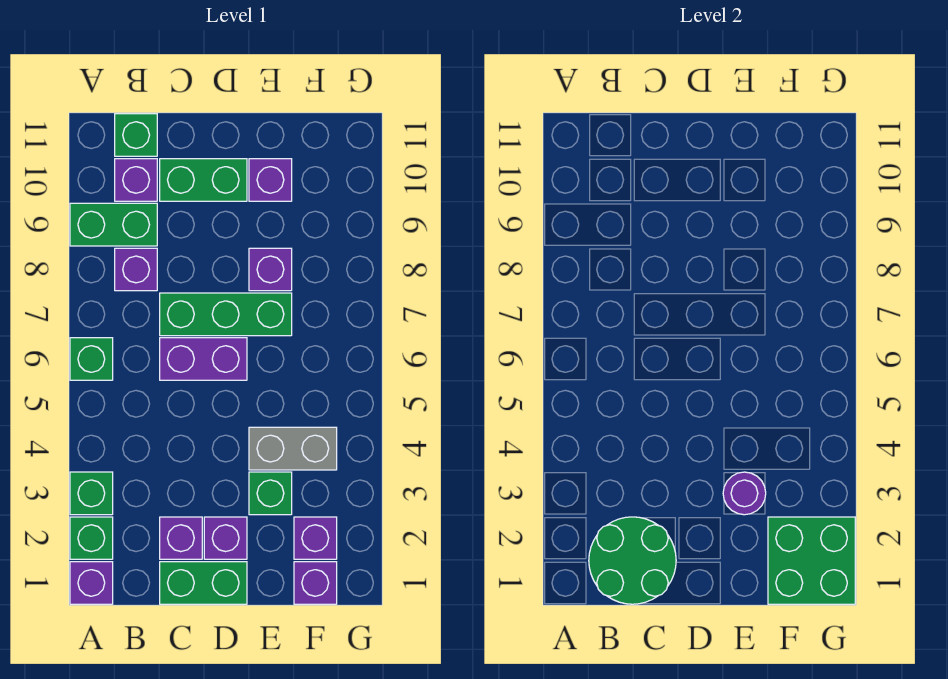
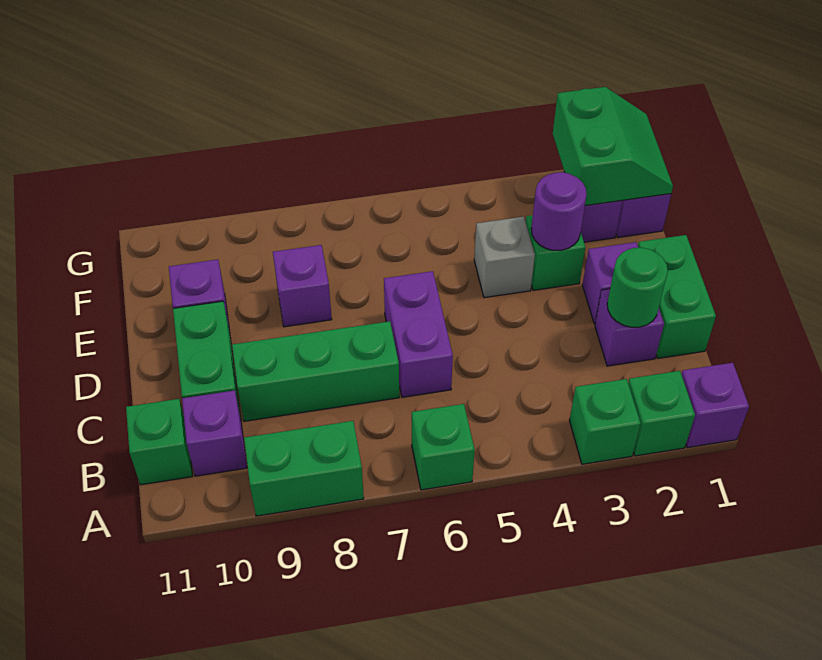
green brick A9:B9 level 1 -> green brick A8:A9 level 1
green round brick B1:C2 level 2 -> green round brick C2 level 2
purple brick B8 level 1 -> none
green brick C7:E7 level 1 -> green brick C7:C9 level 1
grey brick E4:F4 level 1 -> grey brick E4 level 1
green brick F1:G2 level 2 -> green slope F1:G2 level 2 top 2

